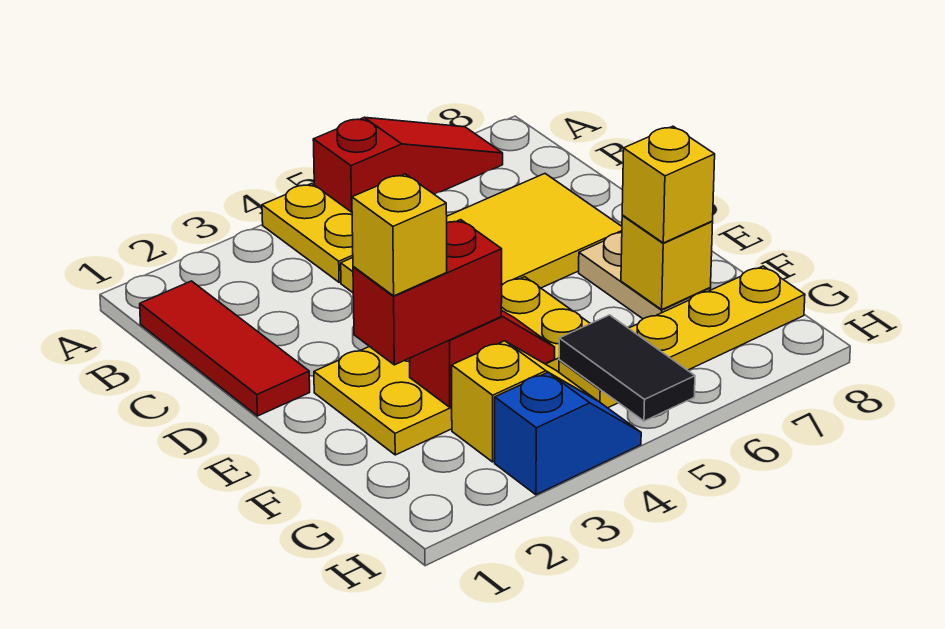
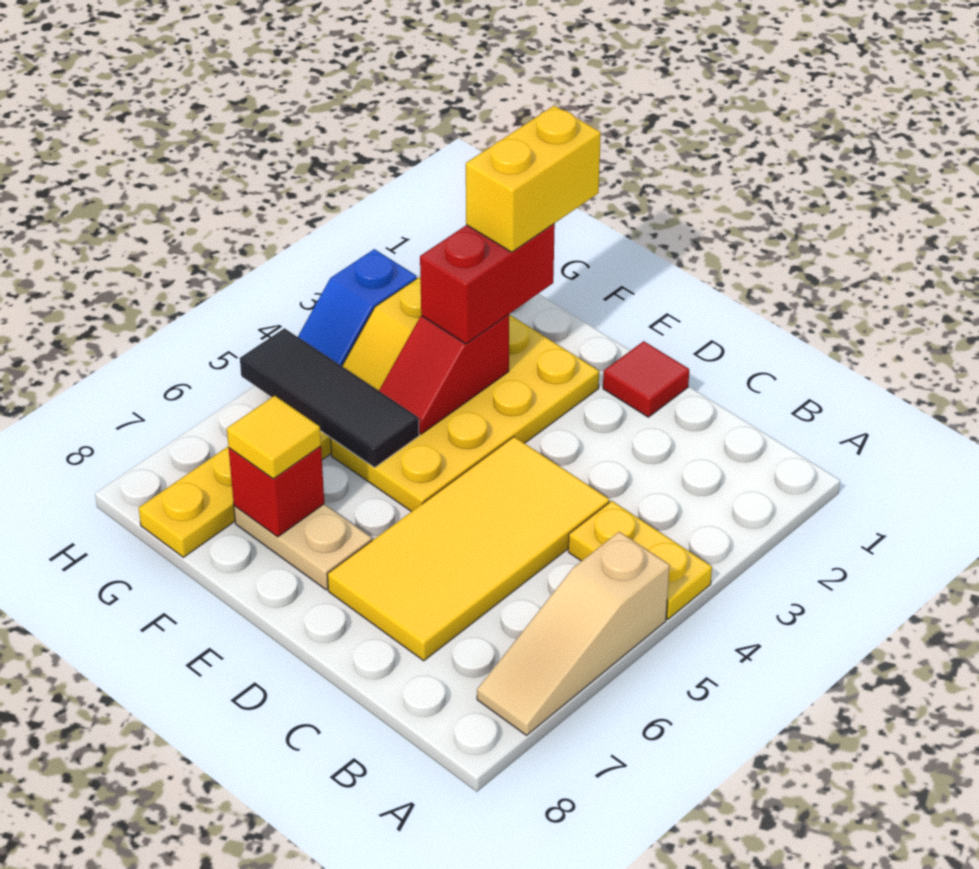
red slope A5:A7 level 1 top 5 -> tan slope A5:A7 level 1 top 5
red tile B1:D1 level 1 -> red tile D1 level 1
yellow brick F2 level 4 -> yellow brick F1:F2 level 4
yellow brick F7 level 2 -> red brick F7 level 2
yellow brick F7 level 3 -> yellow tile F7 level 3
black tile G5:H5 level 2 -> black tile F5:H5 level 2

